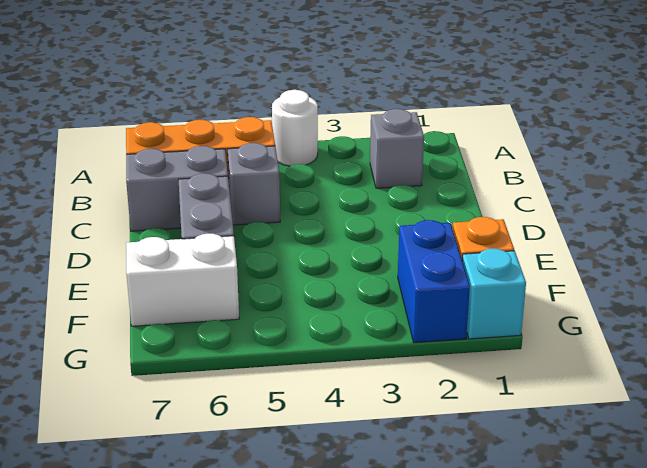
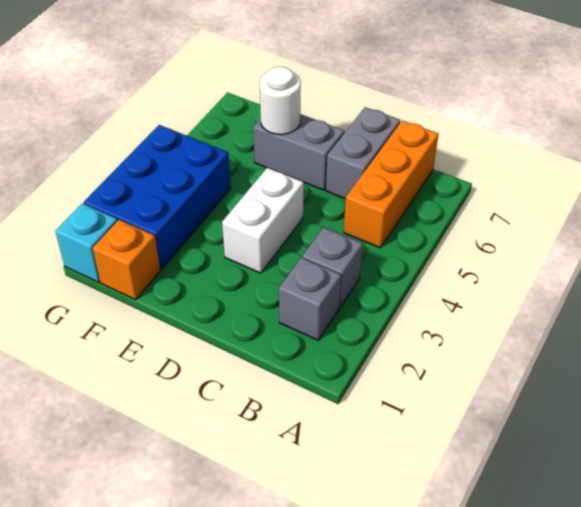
white round brick A4 level 1 -> white round brick E6 level 2
grey brick C5 level 1 -> grey brick B3 level 1
blue brick F2:G2 level 1 -> blue brick F2:G4 level 1
white brick F6:F7 level 1 -> white brick D3:D4 level 1

